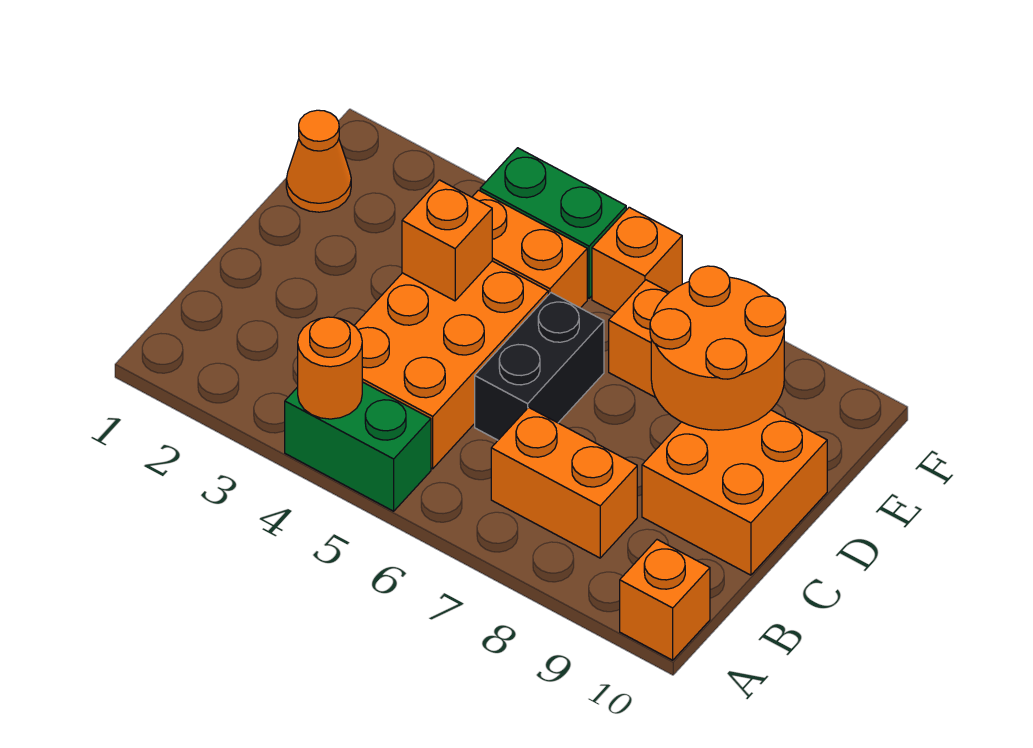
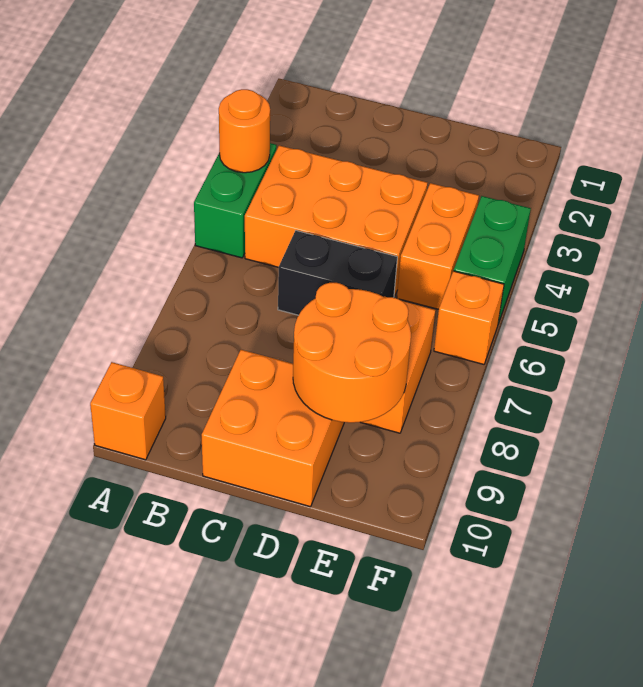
orange brick B7:B8 level 1 -> none
orange brick D4 level 2 -> none
orange cone E1 level 1 -> none

